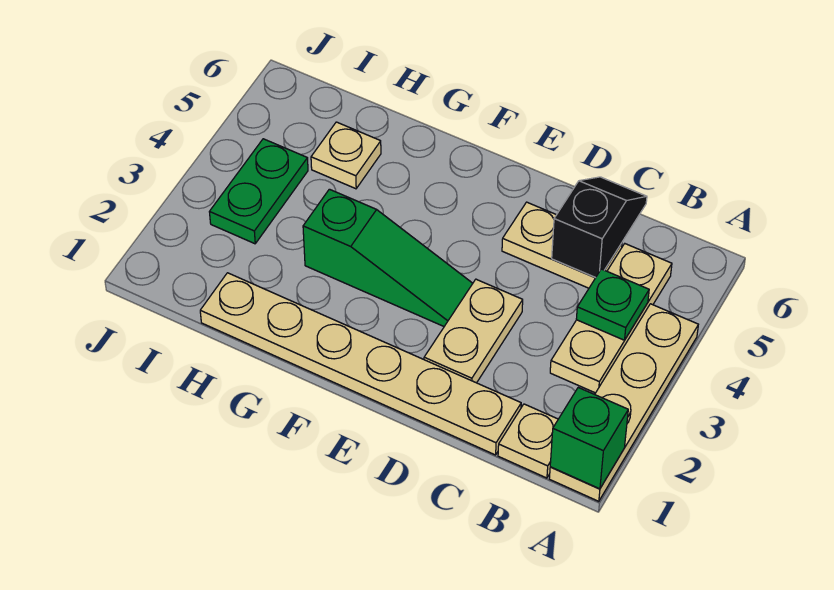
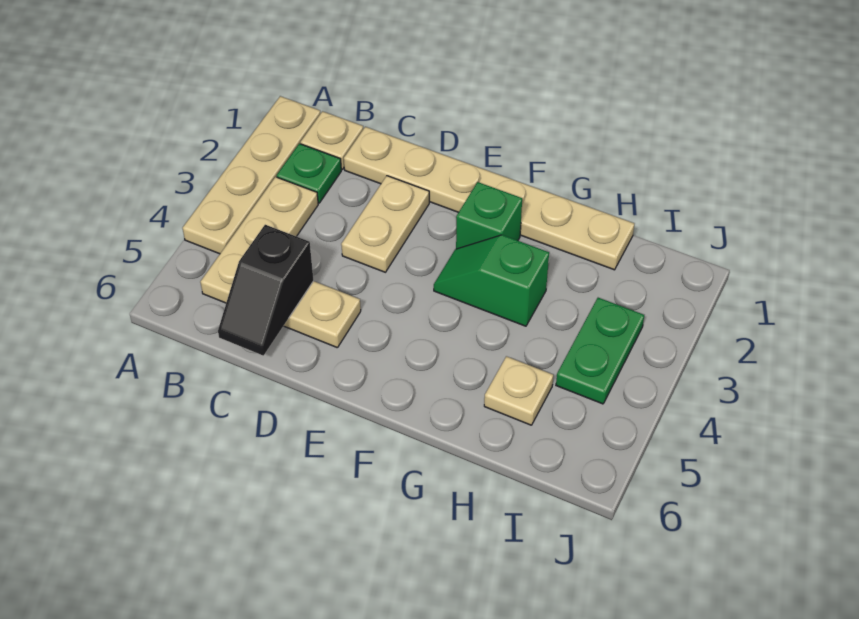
green brick A1 level 2 -> green brick F2 level 1
green plate B4 level 2 -> green plate B2 level 1
green slope E3:G3 level 1 top G -> green slope F3:G3 level 1 top G

